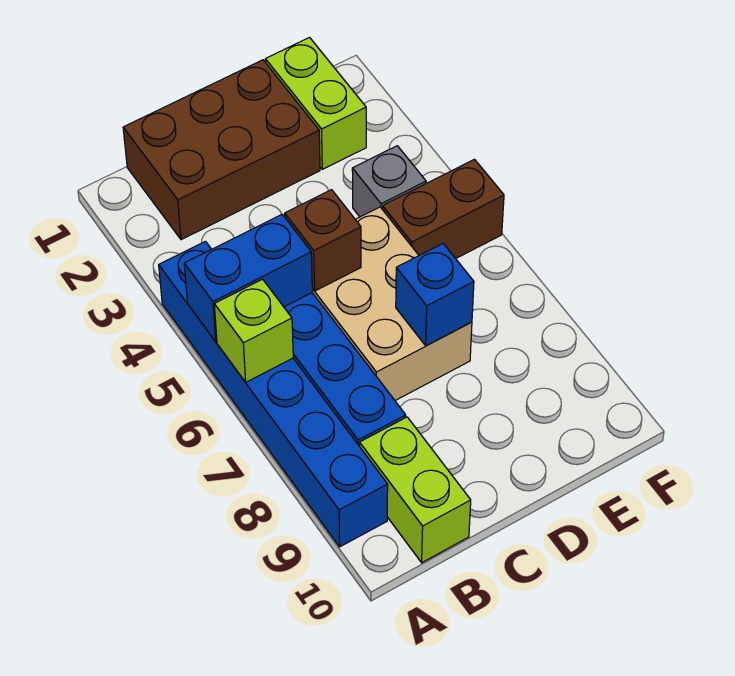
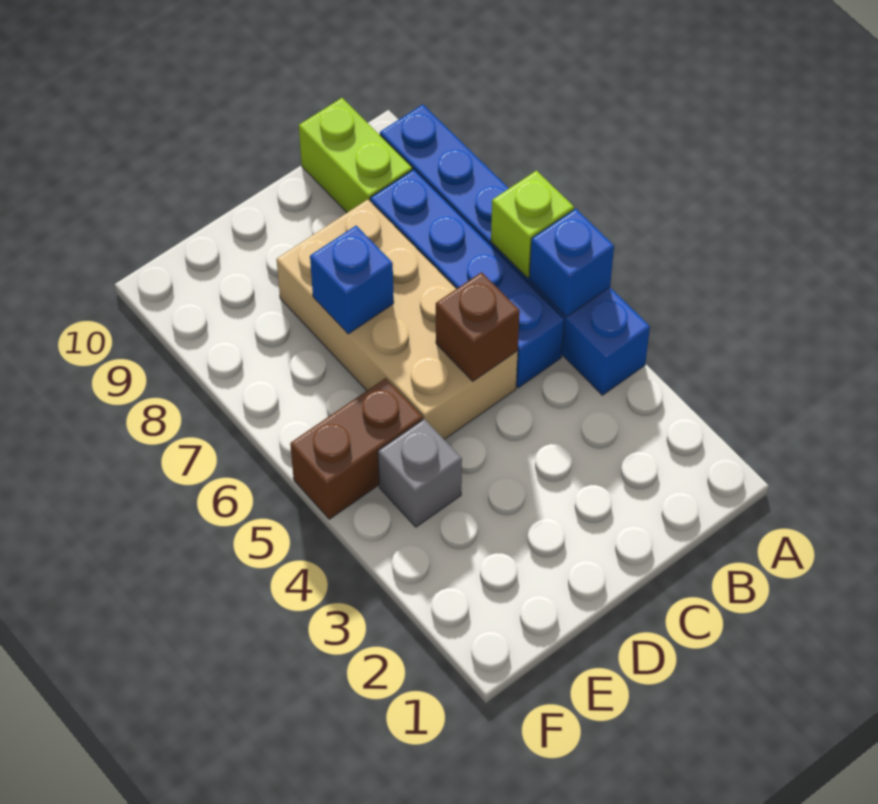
blue brick A5:B5 level 2 -> blue brick A5 level 2
brown brick B1:D2 level 1 -> none
tan brick C5:D7 level 1 -> tan brick C5:D8 level 1
lime brick E1:E2 level 1 -> none

